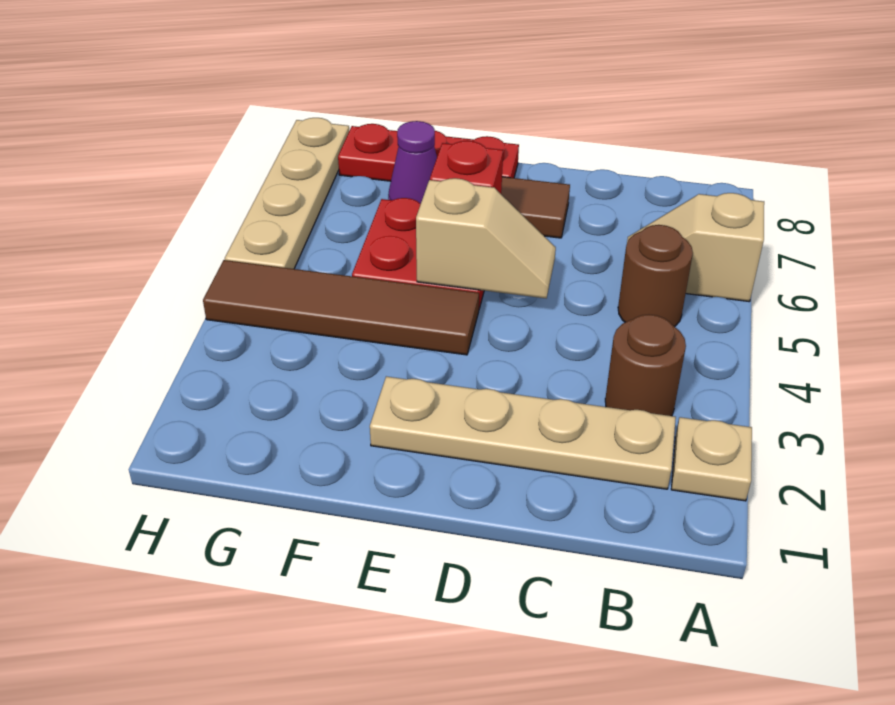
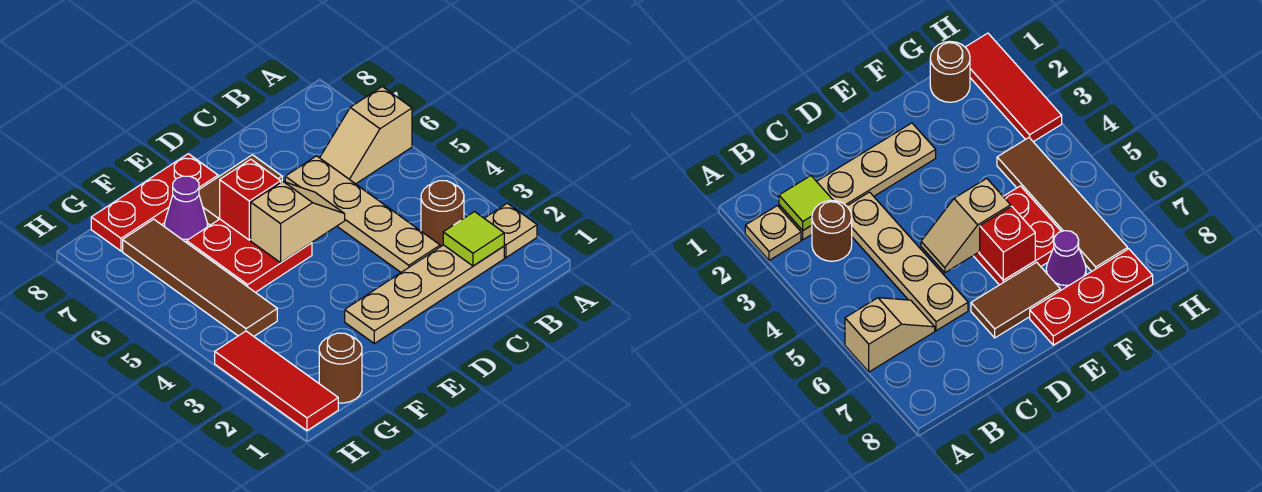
none -> lime tile B2 level 2
brown round brick B5 level 1 -> brown round brick G1 level 1
brown tile E4:H4 level 1 -> brown tile G4:G7 level 1
none -> red tile H1:H3 level 1
tan plate H5:H8 level 1 -> tan plate C3:C6 level 1

